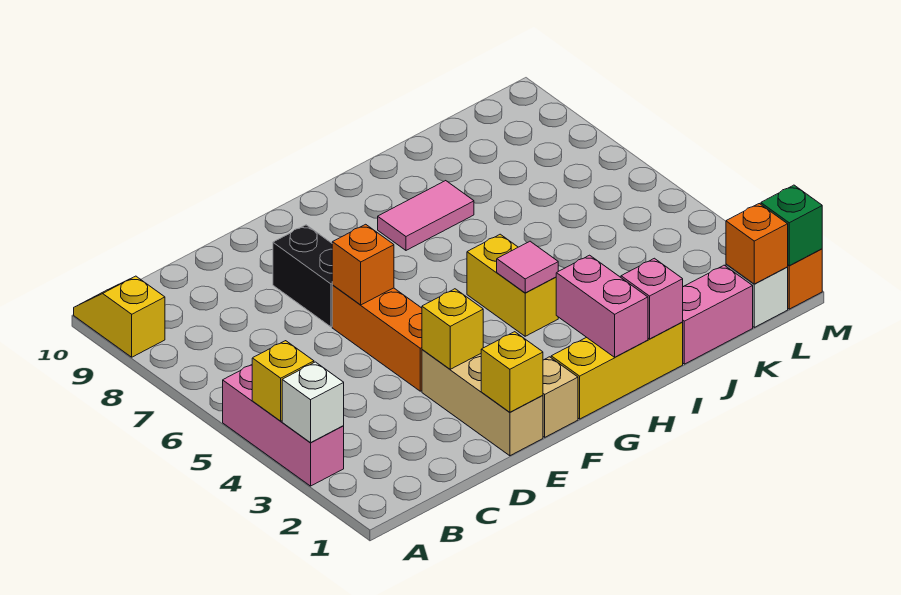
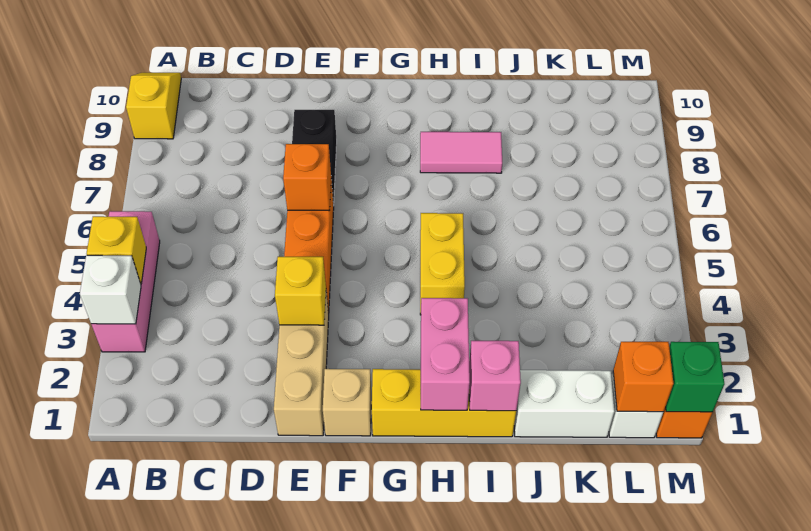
yellow brick E1 level 2 -> none
pink tile H4 level 2 -> none
pink brick J1:K1 level 1 -> white brick J1:K1 level 1

